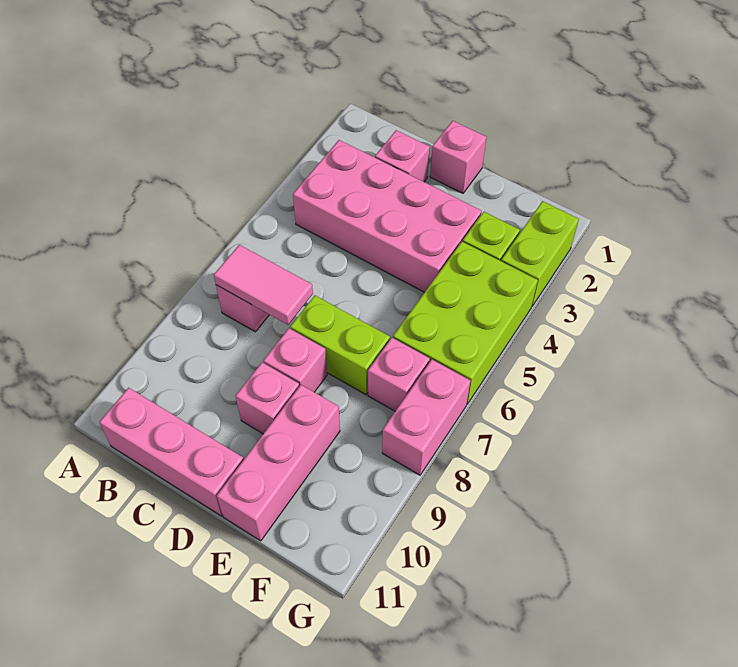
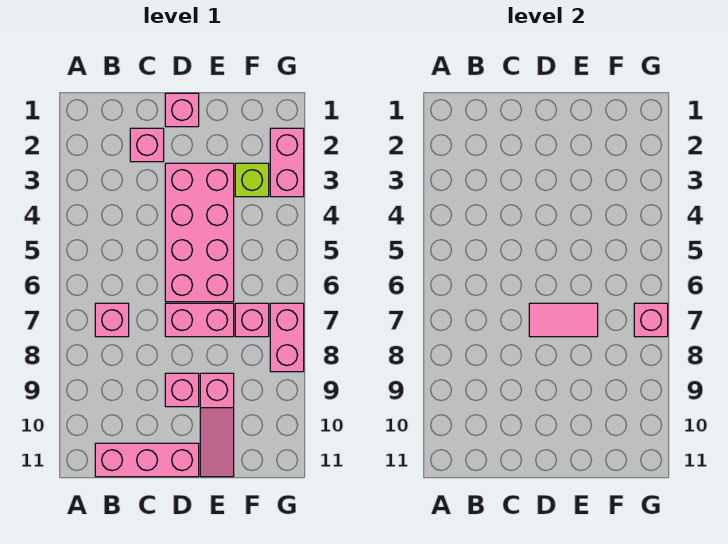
pink brick B3:E4 level 1 -> pink brick D3:E6 level 1
pink tile B7:C7 level 2 -> pink tile D7:E7 level 2
lime brick D7:E7 level 1 -> pink brick D7:E7 level 1
pink brick D8 level 1 -> pink brick G7 level 2
pink brick E9:E11 level 1 -> pink slope E9:E11 level 1 top 9
lime brick F4:G6 level 1 -> none
lime brick G2:G3 level 1 -> pink brick G2:G3 level 1

